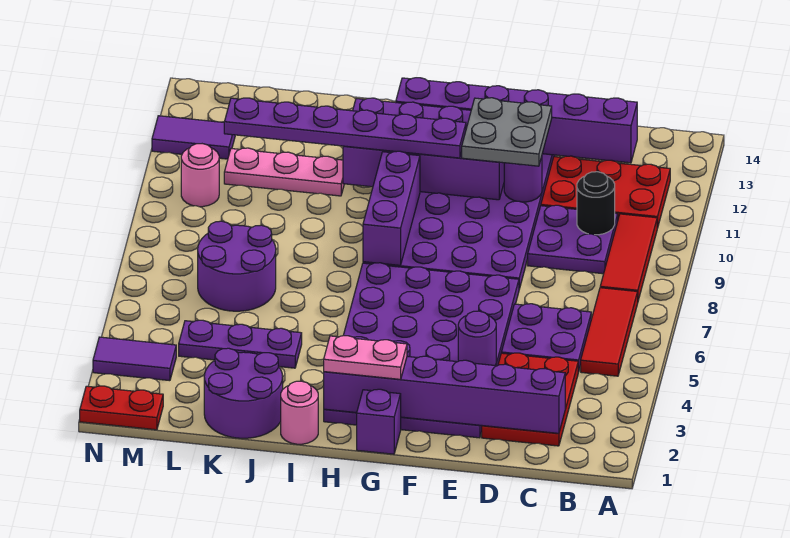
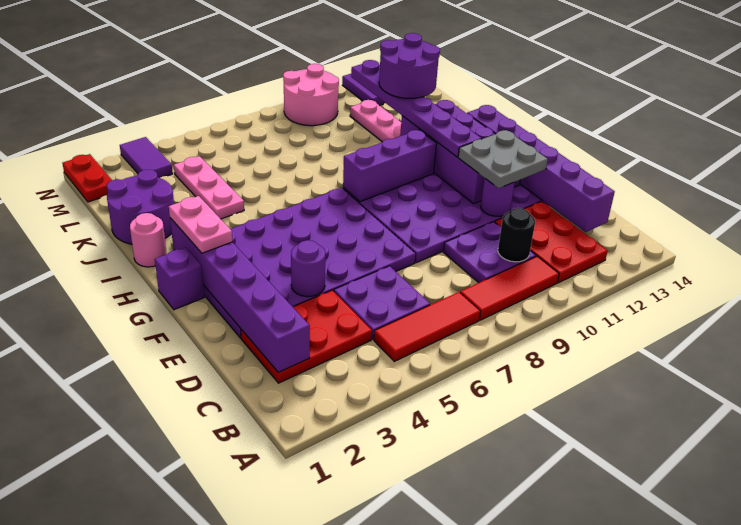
purple plate J4:L4 level 1 -> pink plate J4:L4 level 1
purple round brick K6:L7 level 1 -> purple round brick J11:K12 level 4
pink round brick M10 level 1 -> pink round brick M9:N10 level 1

